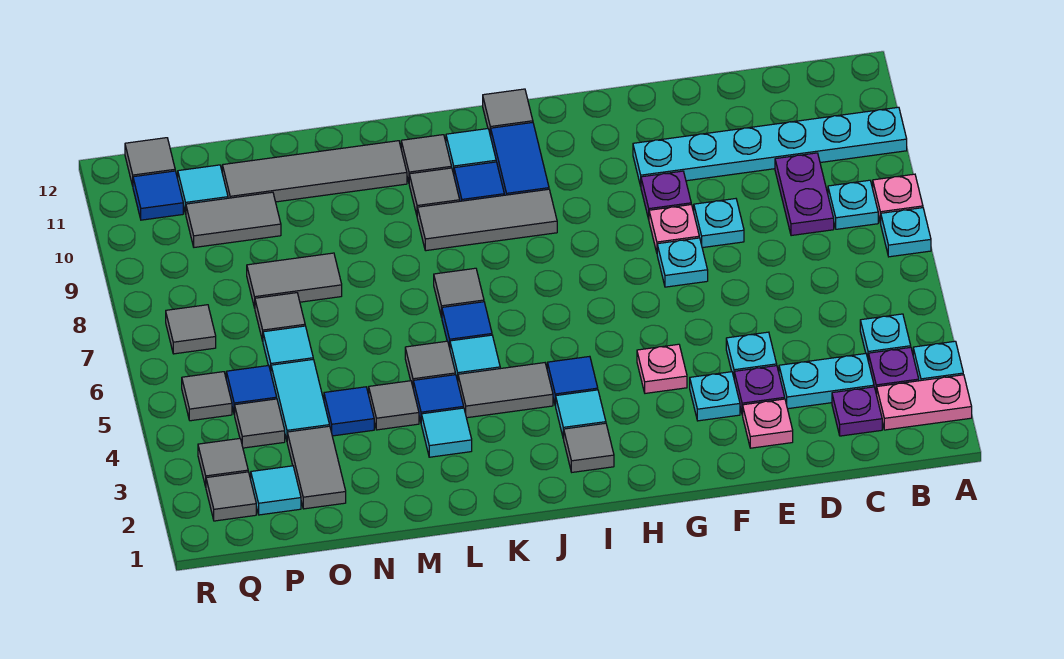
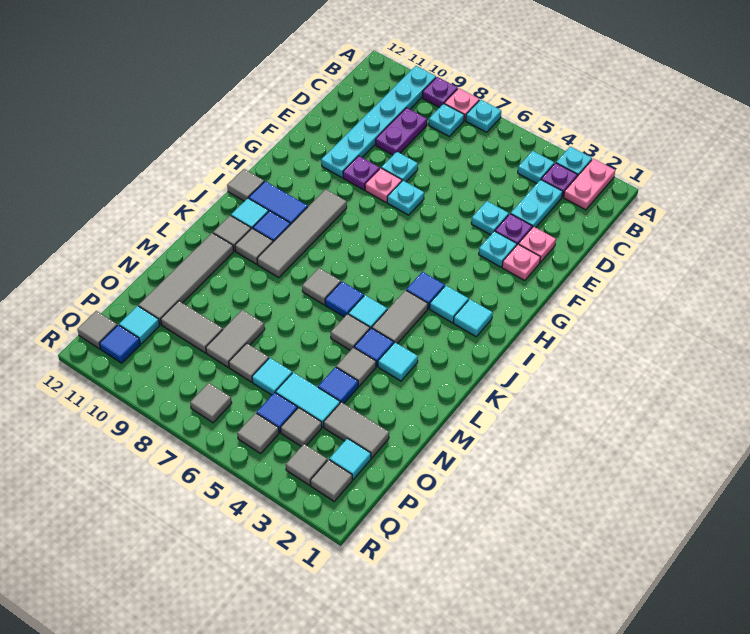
purple plate C2 level 1 -> purple plate A9 level 1
purple plate C8:C9 level 1 -> purple plate C9:D9 level 1
pink plate G4 level 1 -> pink plate F2 level 1
grey tile I2 level 1 -> cyan tile I2 level 1
grey tile I9:K9 level 1 -> grey tile H9:K9 level 1
grey tile O10:P10 level 1 -> grey tile O9:O10 level 1

